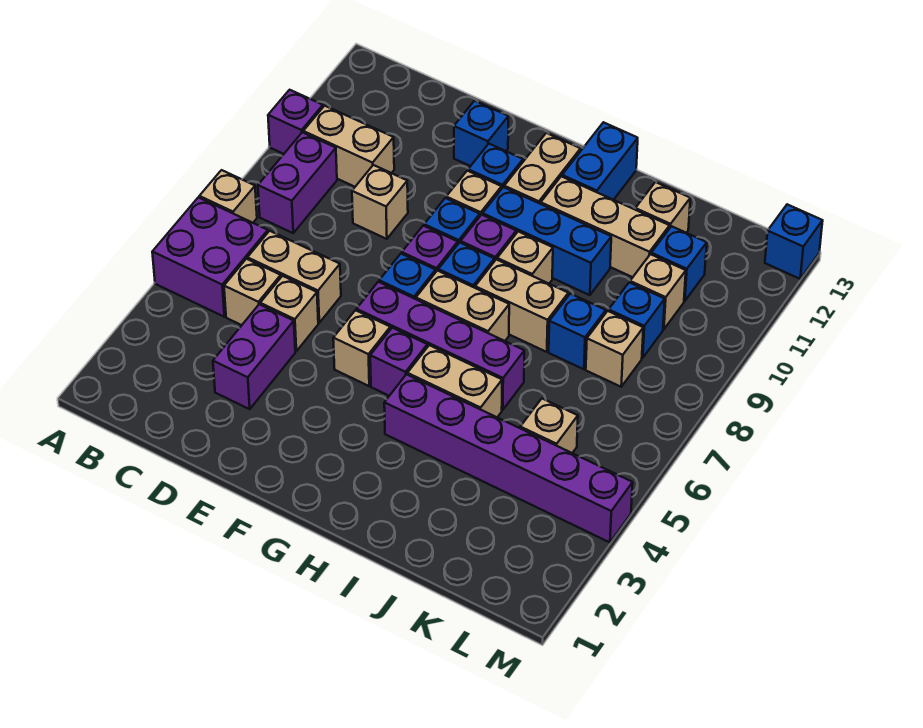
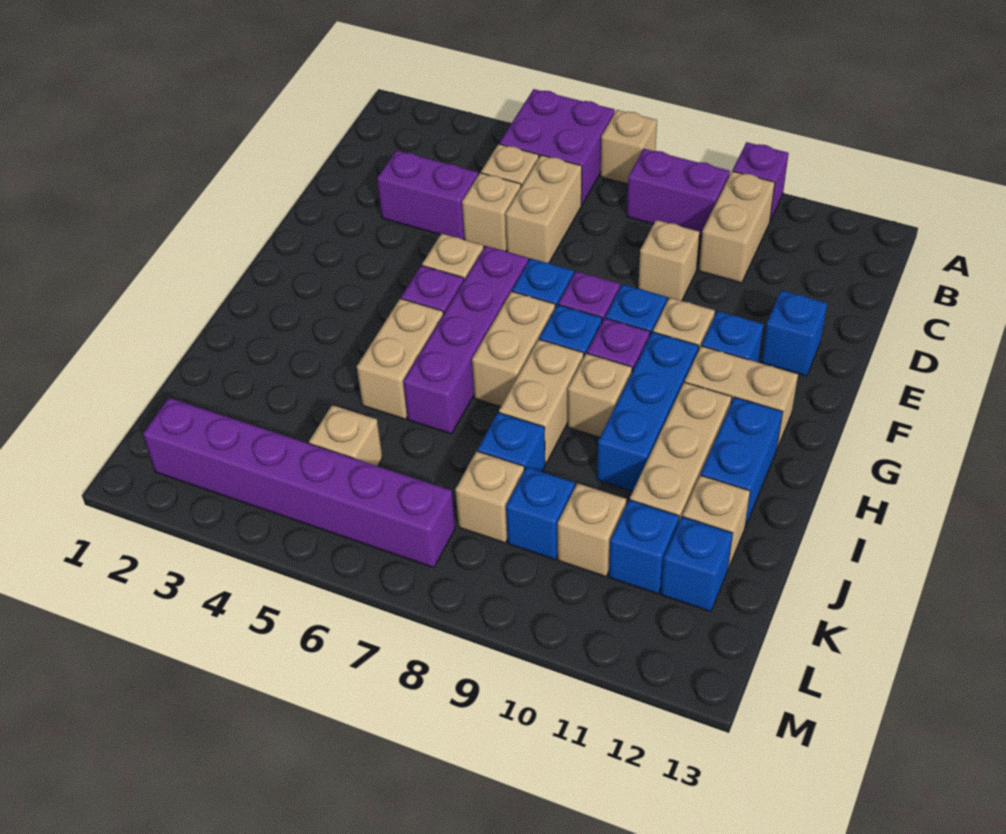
purple brick H4:M4 level 1 -> purple brick L2:L7 level 1
blue brick H12:H13 level 1 -> blue brick H12:I12 level 1
blue brick M13 level 1 -> blue brick K12 level 1

